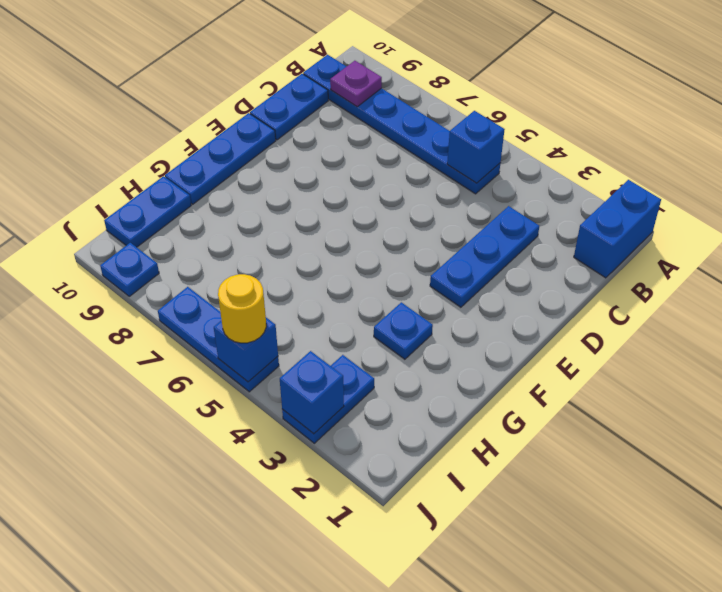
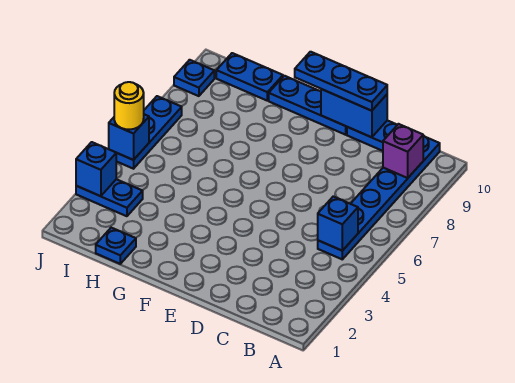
blue brick A1:B1 level 1 -> blue brick D10:E10 level 2
purple plate B9 level 2 -> purple brick B9 level 2
blue plate C3:E3 level 1 -> blue plate D10:F10 level 3
blue plate G3 level 1 -> blue plate H1 level 1

